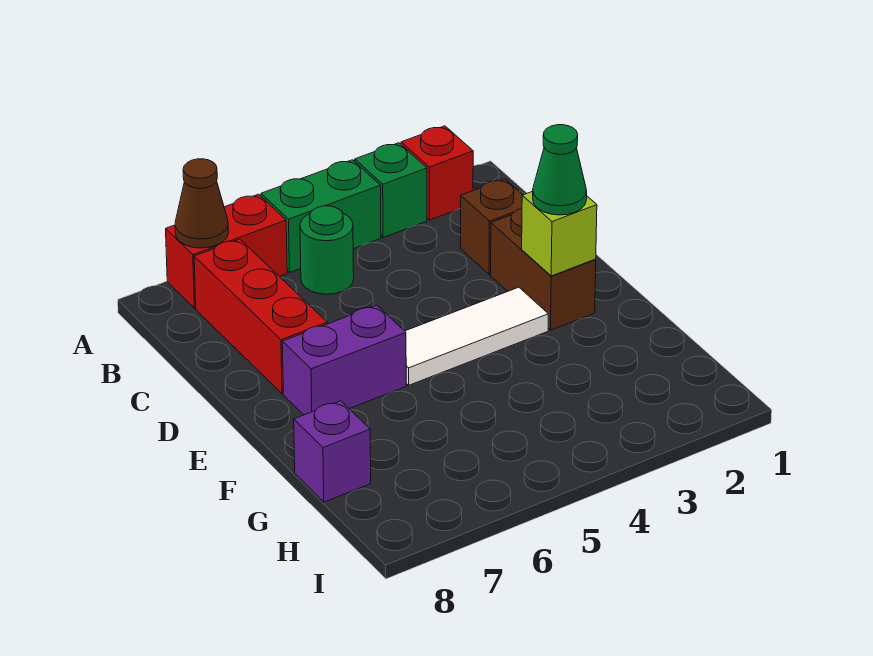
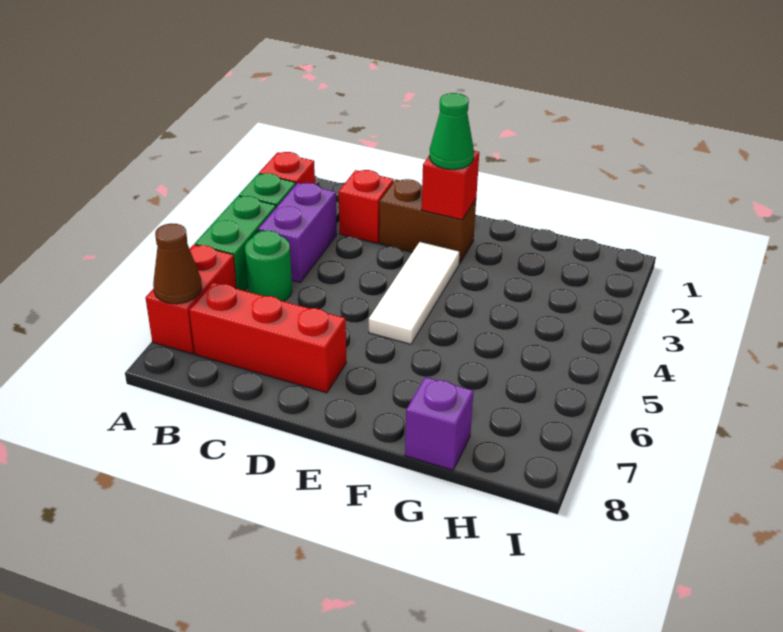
brown brick C2 level 1 -> red brick C2 level 1
lime brick E2 level 2 -> red brick E2 level 2
purple brick E6:E7 level 1 -> purple brick B3:B4 level 1

